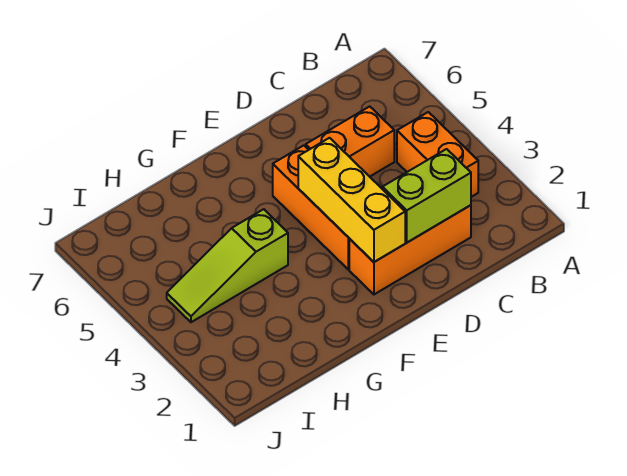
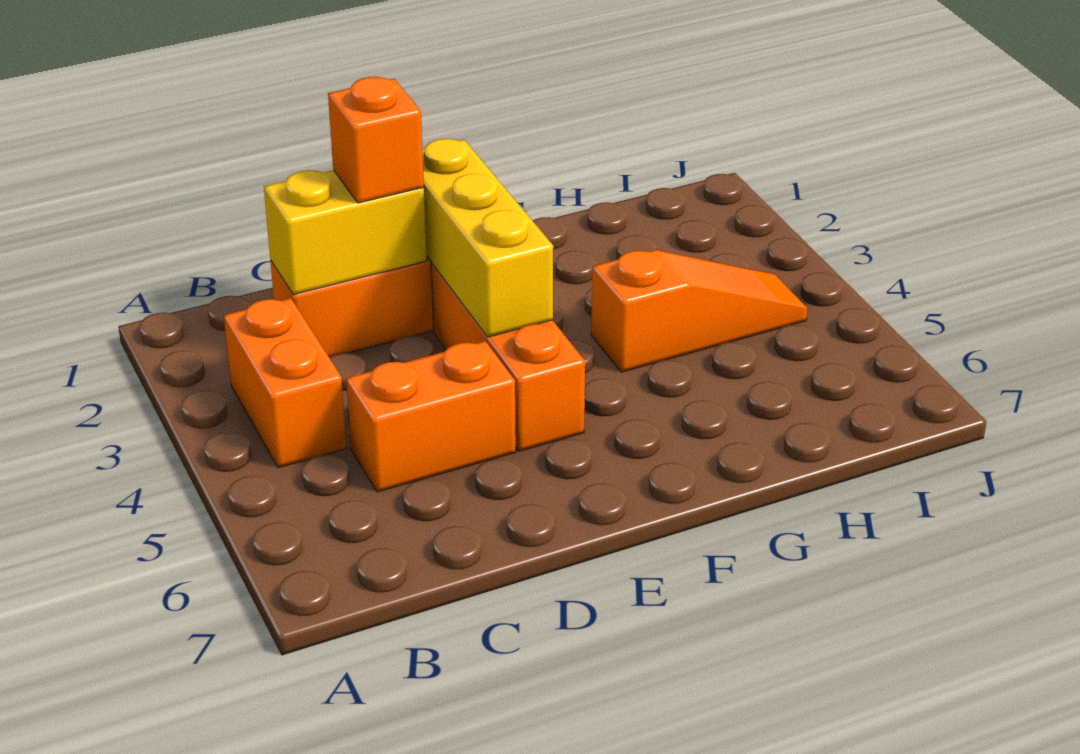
lime brick C2:D2 level 2 -> yellow brick C2:D2 level 2
none -> orange brick D2 level 3
lime slope G4:I4 level 1 top G -> orange slope G4:I4 level 1 top G

